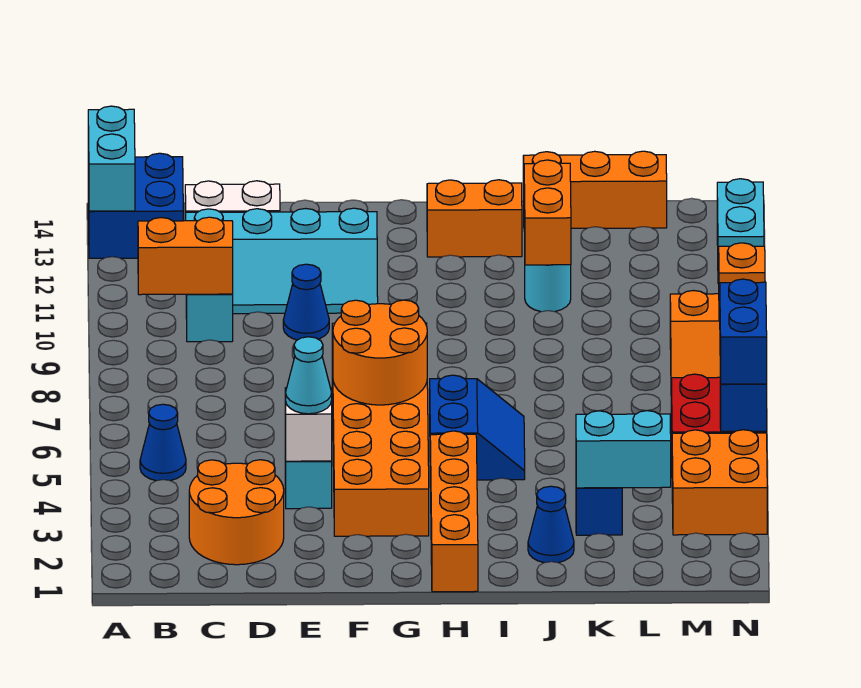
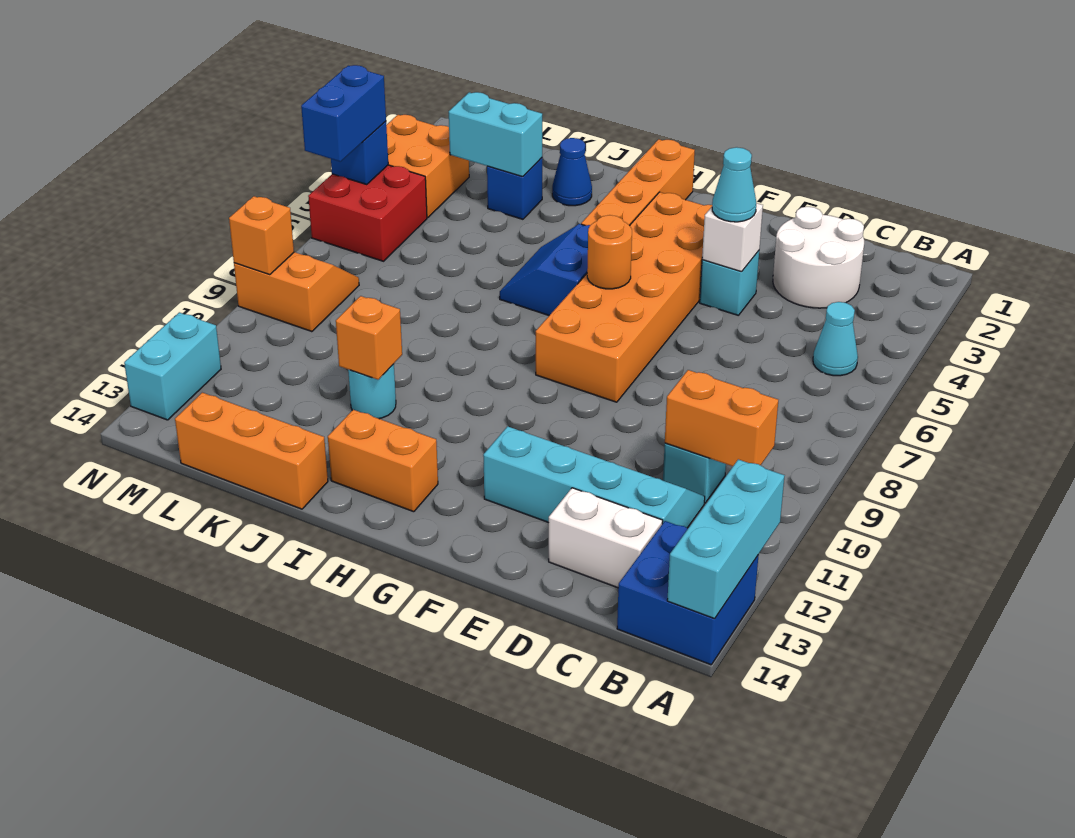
cyan brick A13:A14 level 2 -> cyan brick A12:A14 level 2
blue cone B5 level 1 -> cyan cone B5 level 1
orange round brick C2:D3 level 1 -> white round brick C2:D3 level 1
blue cone E10 level 1 -> none
orange round brick F6:G7 level 2 -> orange round brick G6 level 2
orange brick J11:J12 level 2 -> orange brick J11 level 2

